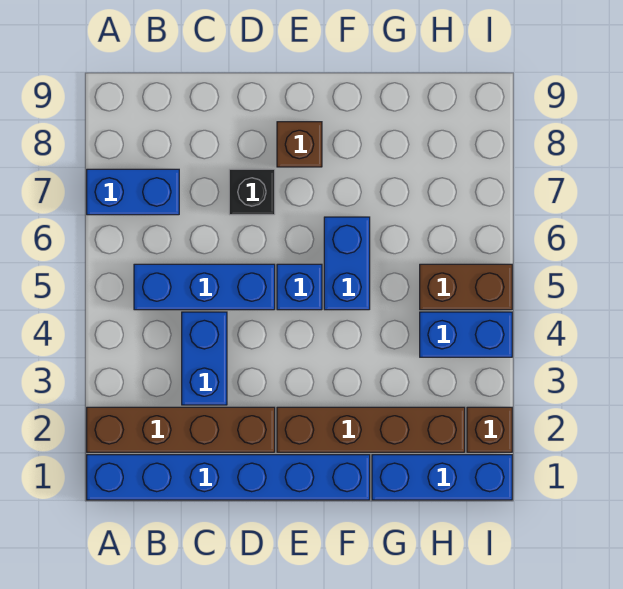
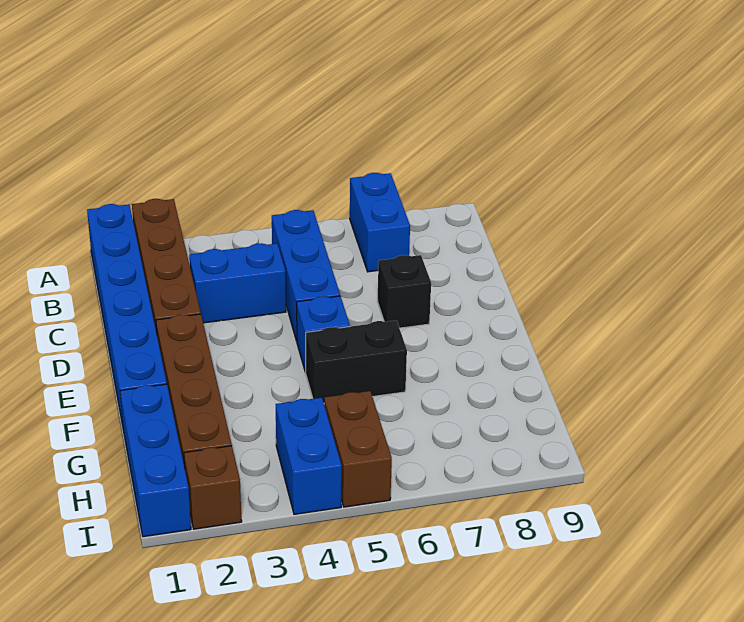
brown brick E8 level 1 -> none
blue brick F5:F6 level 1 -> black brick F5:F6 level 1

